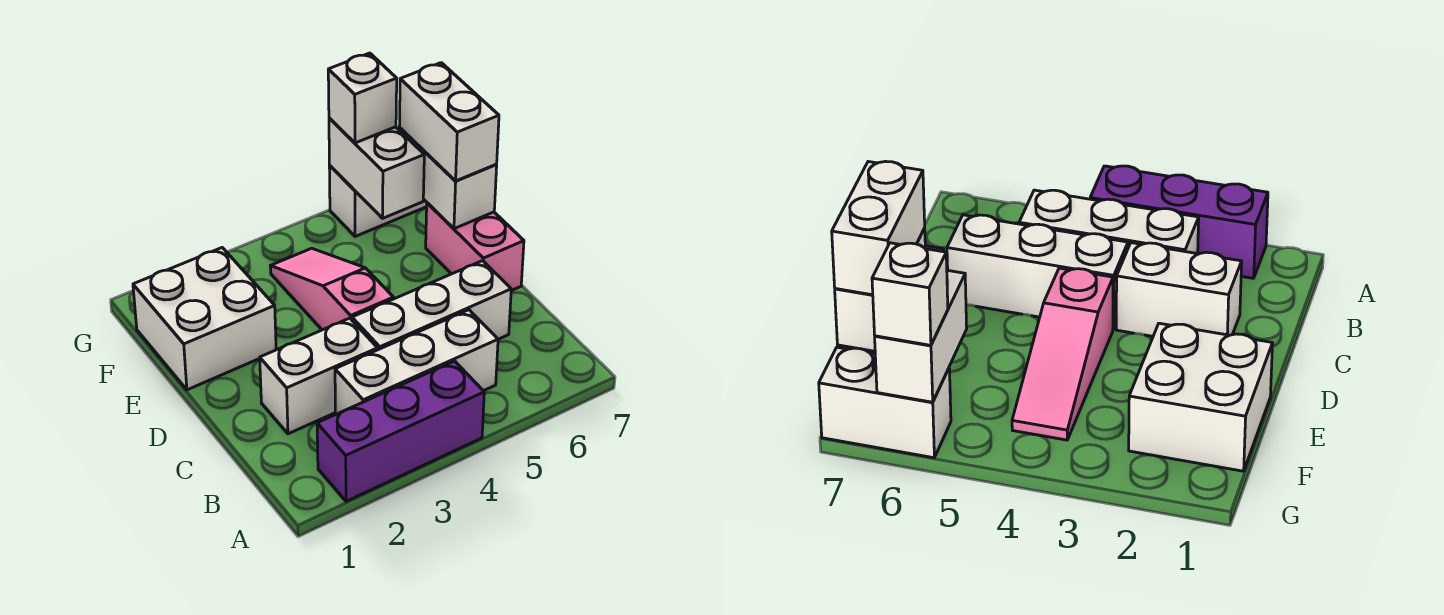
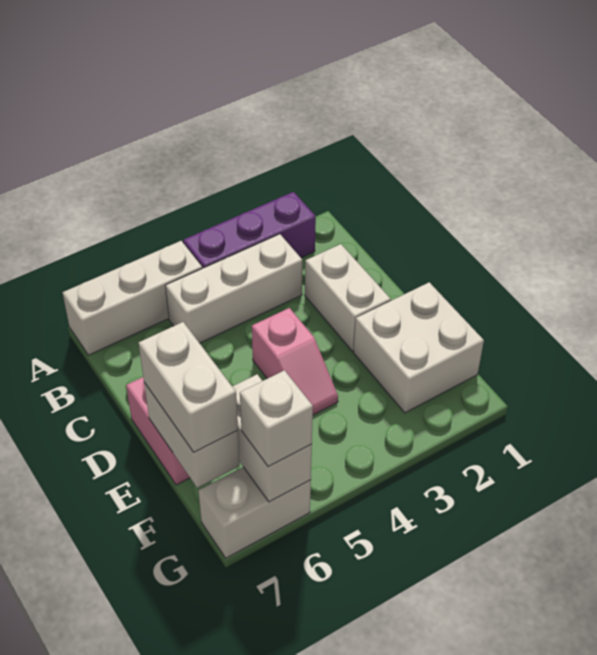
white brick C2:C3 level 1 -> white brick C2:D2 level 1
white brick C4:C6 level 1 -> white brick A5:A7 level 1
pink slope D4:F4 level 1 top D -> pink slope D4:E4 level 1 top D

